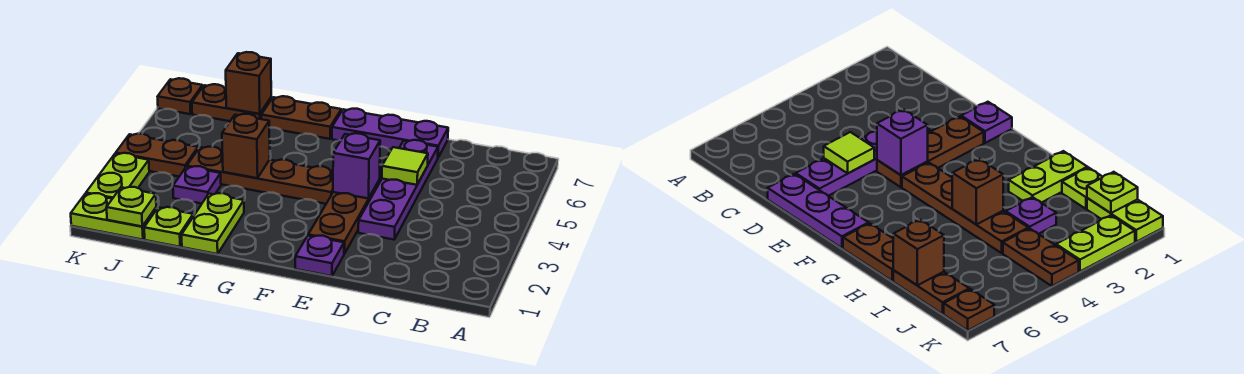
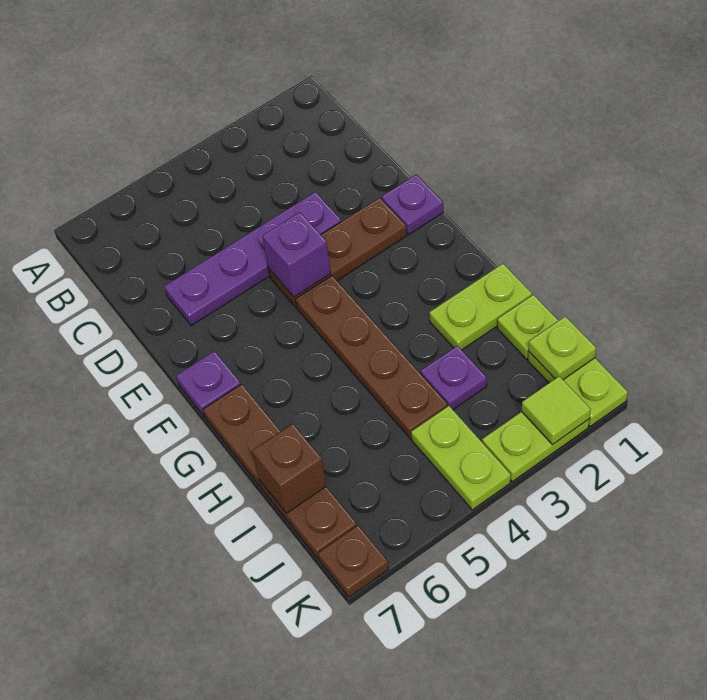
lime tile D5 level 2 -> lime tile K2 level 2
purple plate D7:F7 level 1 -> purple plate F7 level 1
brown brick H4 level 2 -> none
brown plate J4:K4 level 1 -> lime plate J4:K4 level 1

